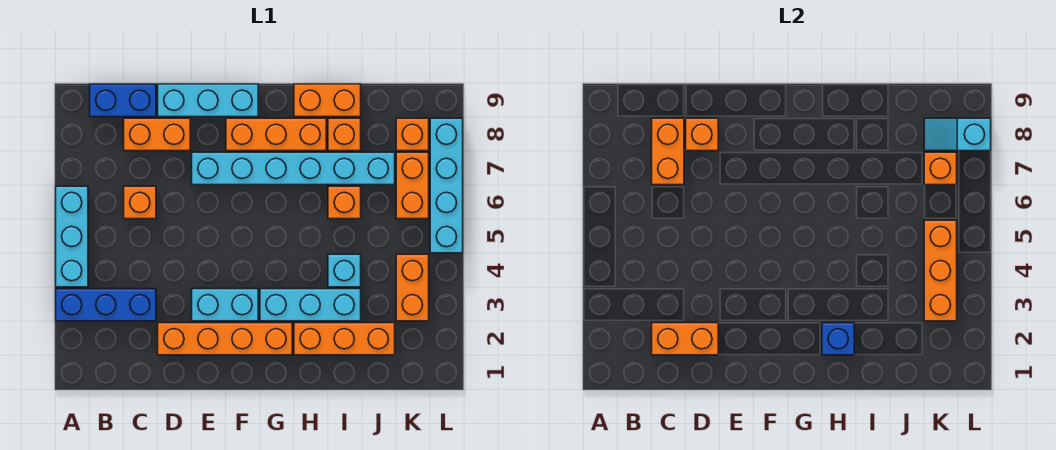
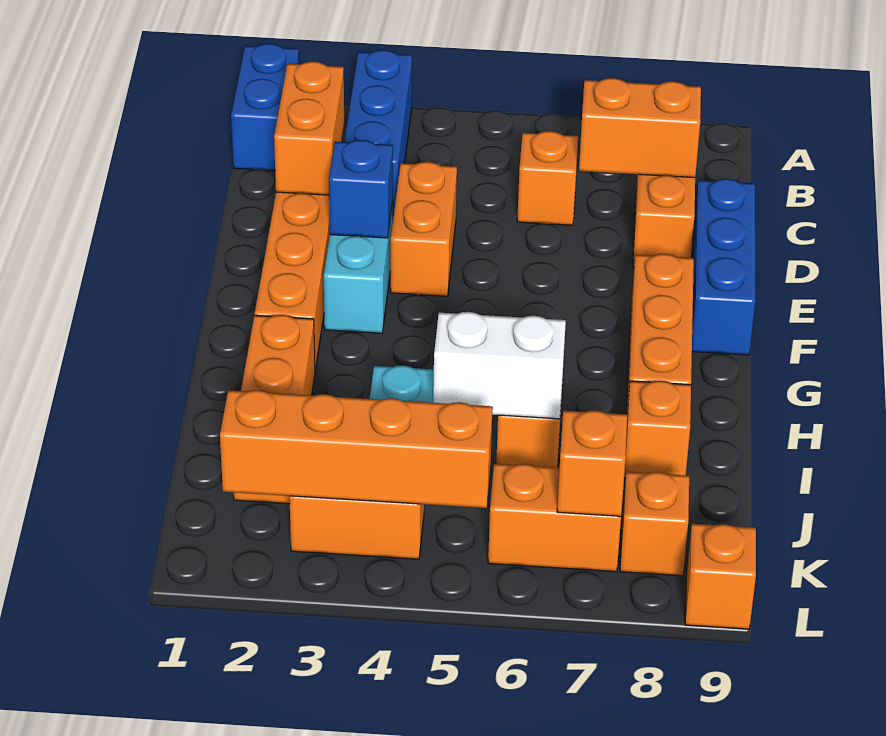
cyan brick A4:A6 level 1 -> none
blue brick B9:C9 level 1 -> blue brick A1:B1 level 1
orange brick D8 level 2 -> orange brick L9 level 1
cyan brick D9:F9 level 1 -> blue brick D9:F9 level 1
cyan brick E7:J7 level 1 -> none
cyan brick G3:I3 level 1 -> none
blue brick H2 level 2 -> blue brick E3 level 2
orange brick H9:I9 level 1 -> orange brick D4:E4 level 1
none -> white brick I5:I6 level 2
orange brick K3:K5 level 2 -> orange brick K2:K5 level 2
cyan slope K8:L8 level 2 top L -> none
cyan brick L5:L8 level 1 -> none

